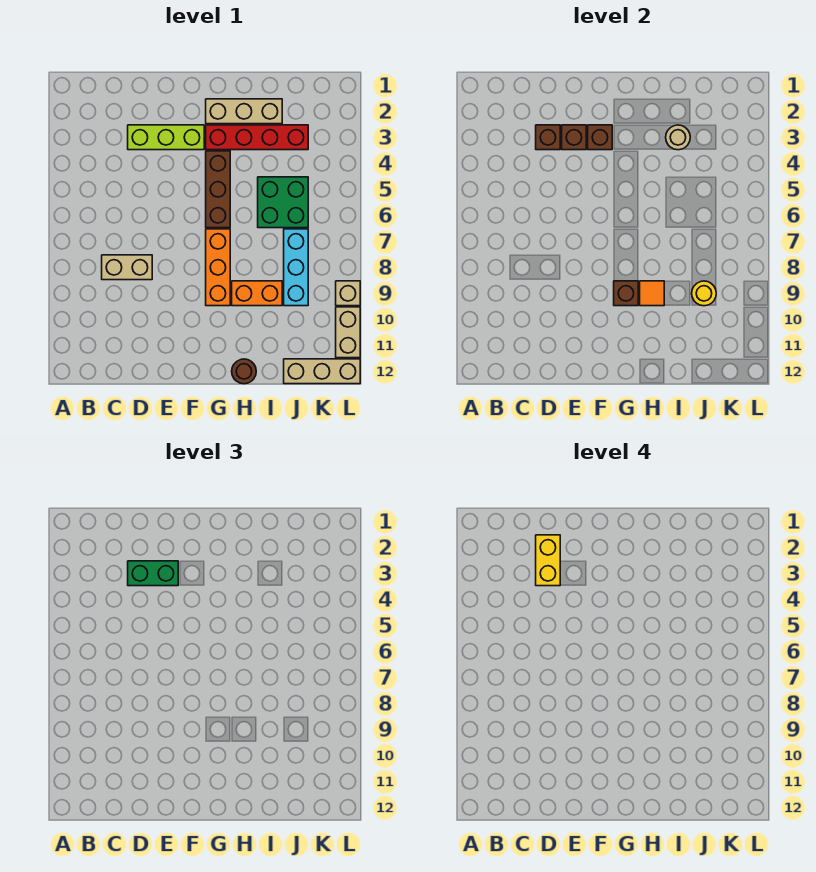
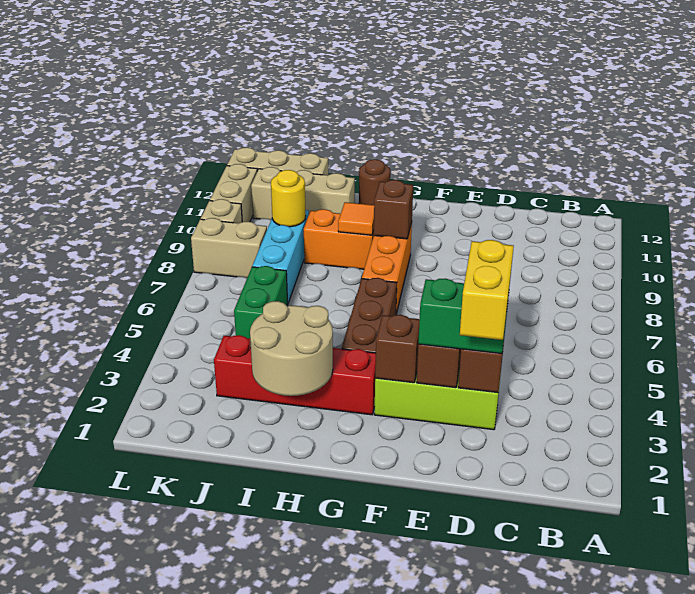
tan brick C8:D8 level 1 -> tan brick K8:L8 level 1
tan brick G2:I2 level 1 -> tan brick I11:K11 level 1
tan round brick I3 level 2 -> tan round brick H2:I3 level 2
green brick I5:J6 level 1 -> green brick J5:J6 level 1

